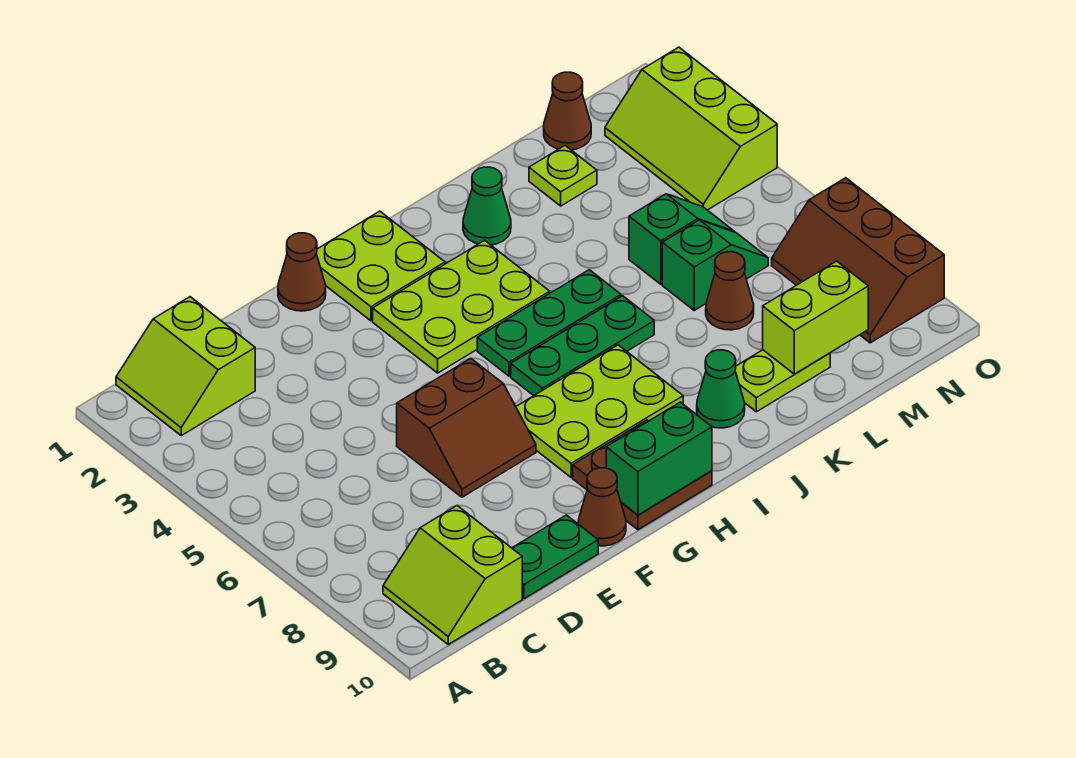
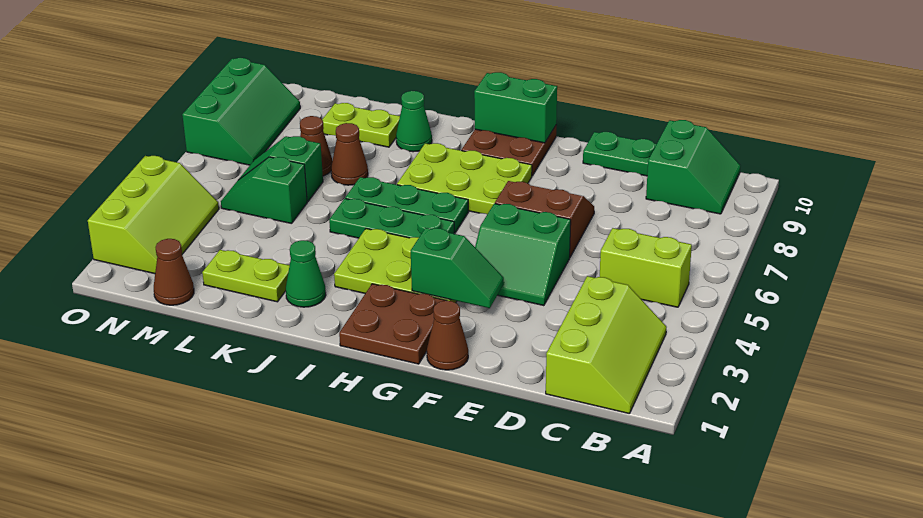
lime slope B1:C2 level 1 top C -> lime slope B1:C3 level 1 top C
lime slope B9:C10 level 1 top C -> green slope B9:C10 level 1 top C
none -> green slope E4:F5 level 1 top 5
none -> green slope F3:G3 level 2 top G
brown cone F10 level 1 -> brown cone K7 level 1
lime plate G1:H2 level 1 -> brown plate G1:H2 level 1
lime plate L2 level 1 -> lime plate K2:L2 level 1
lime brick L9:M9 level 2 -> lime brick B5:C5 level 1
brown slope N7:O9 level 1 top O -> green slope N7:O9 level 1 top O

